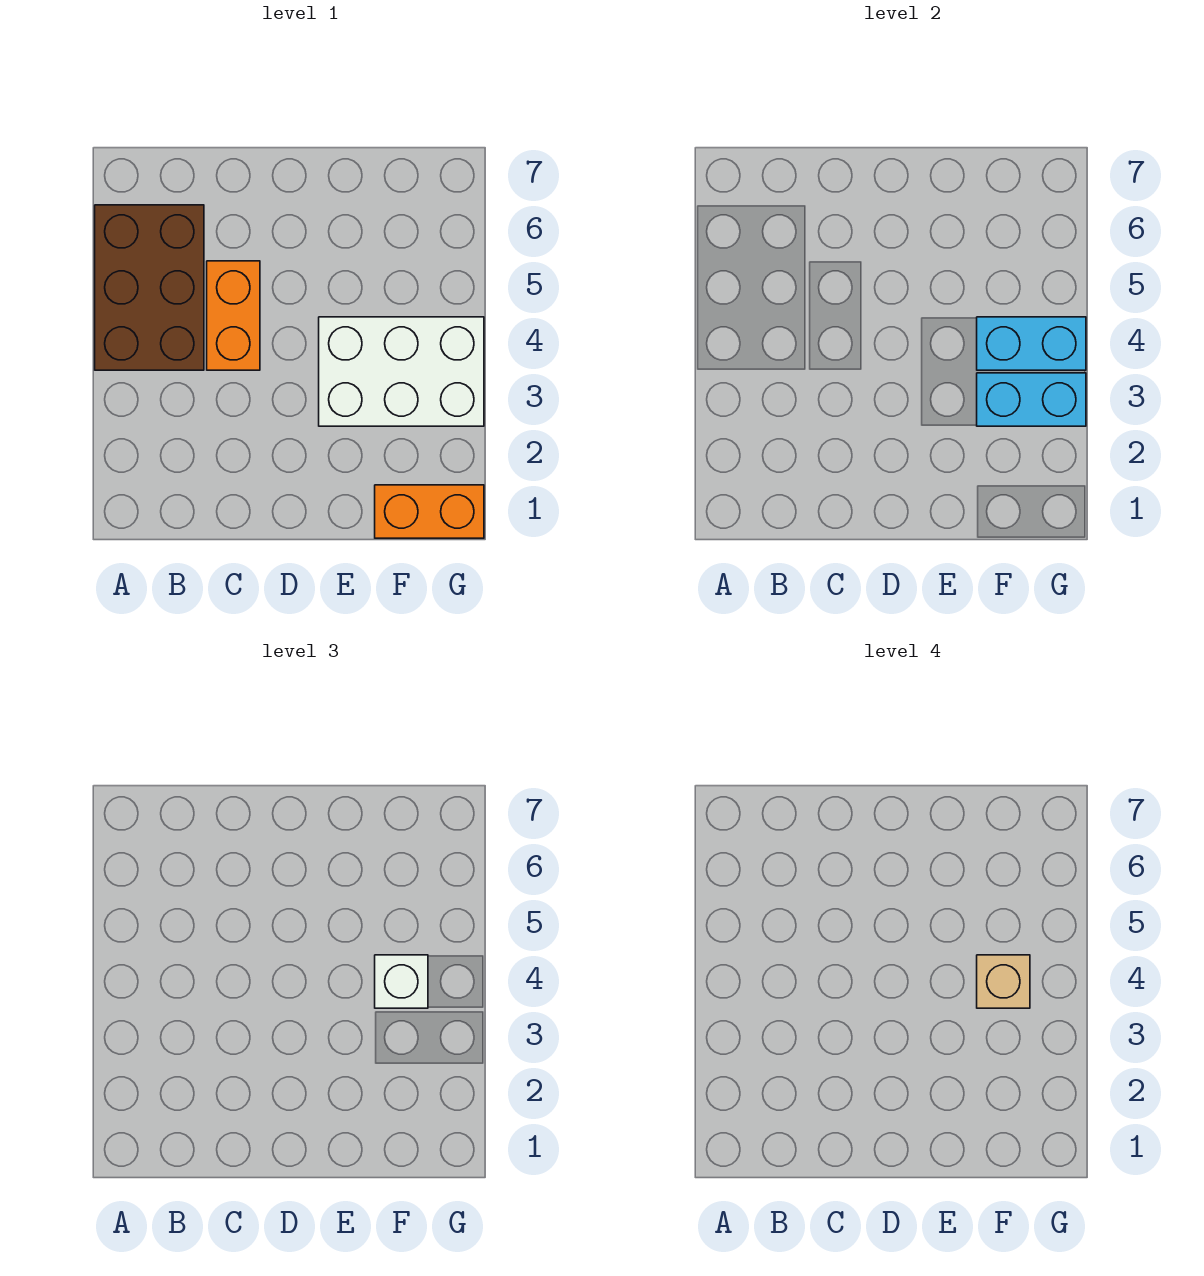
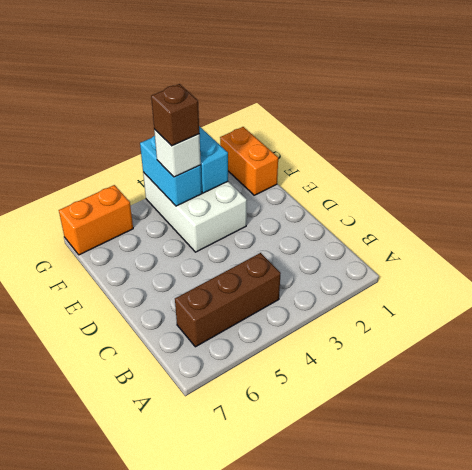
brown brick A4:B6 level 1 -> brown brick B4:B6 level 1
orange brick C4:C5 level 1 -> orange brick G6:G7 level 1
tan brick F4 level 4 -> brown brick F4 level 4

